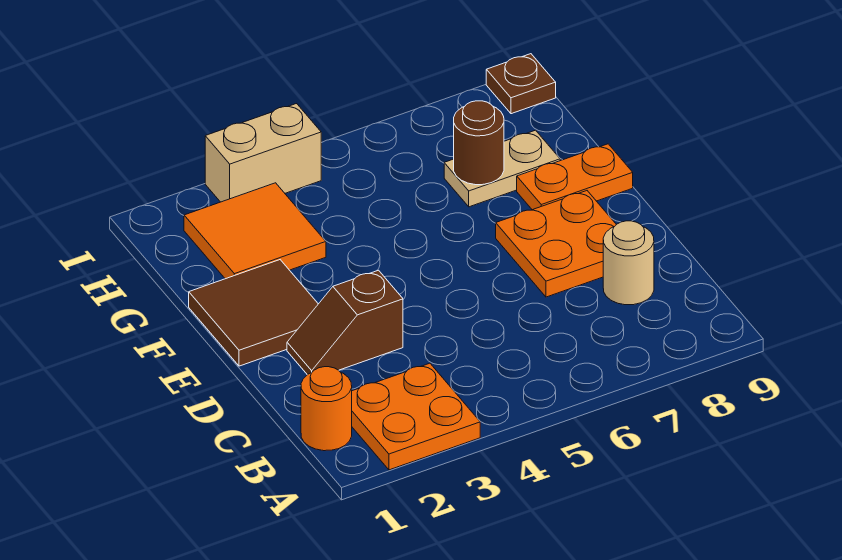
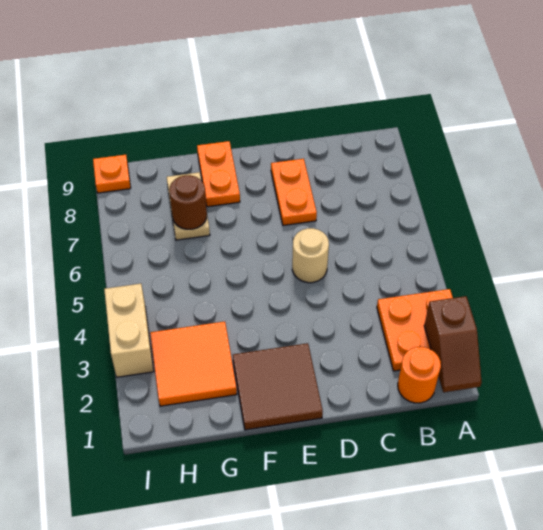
tan round brick C8 level 1 -> tan round brick D5 level 1
brown slope D2:D3 level 1 top 3 -> brown slope A1:A2 level 2 top 2
orange plate D7:E8 level 1 -> orange plate D7:D8 level 1
brown plate I9 level 1 -> orange plate I9 level 1

